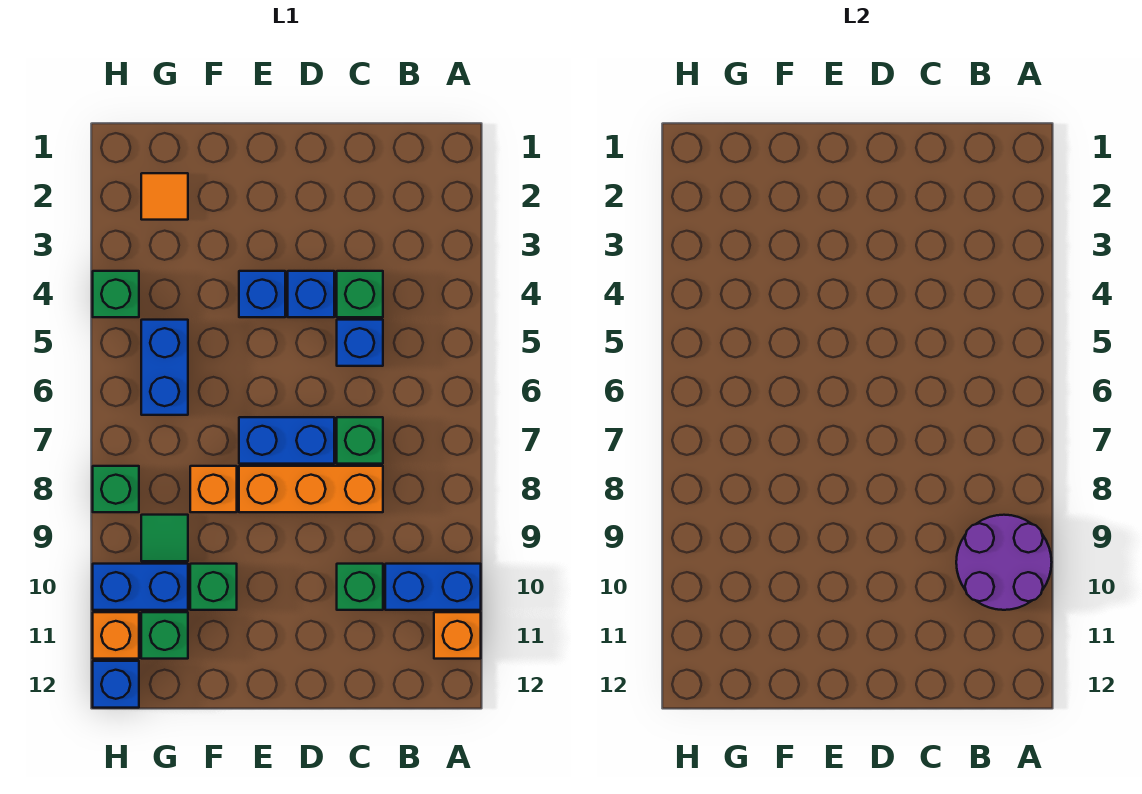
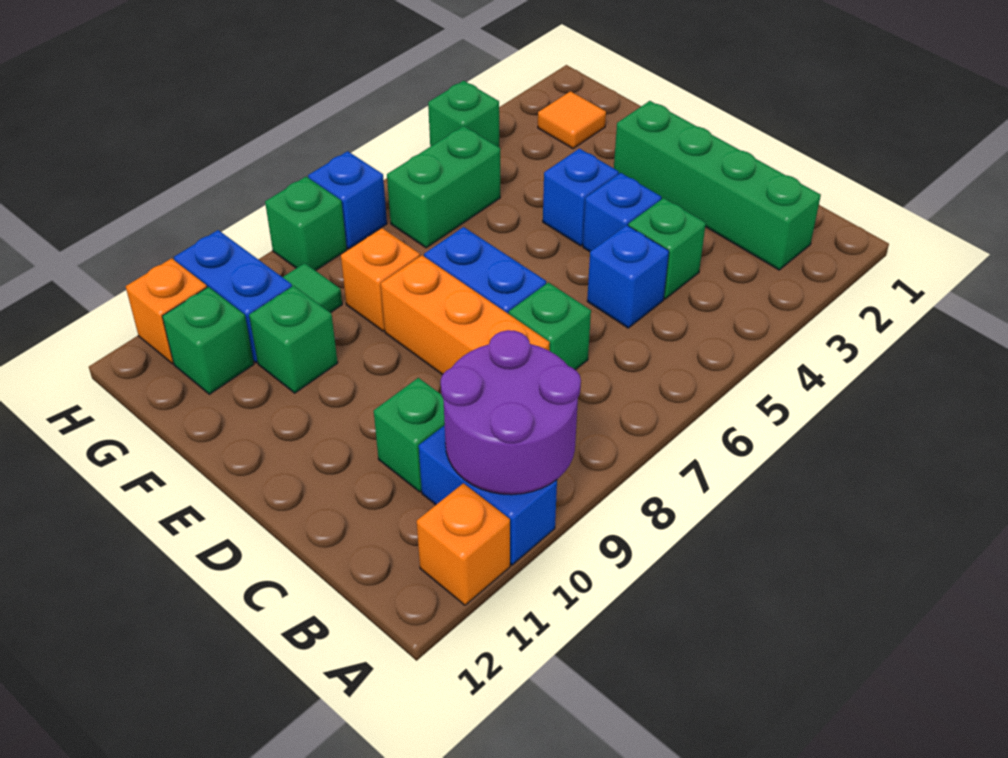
none -> green brick B2:E2 level 1
blue brick G5:G6 level 1 -> green brick G5:G6 level 1
blue brick H12 level 1 -> blue brick H7 level 1

